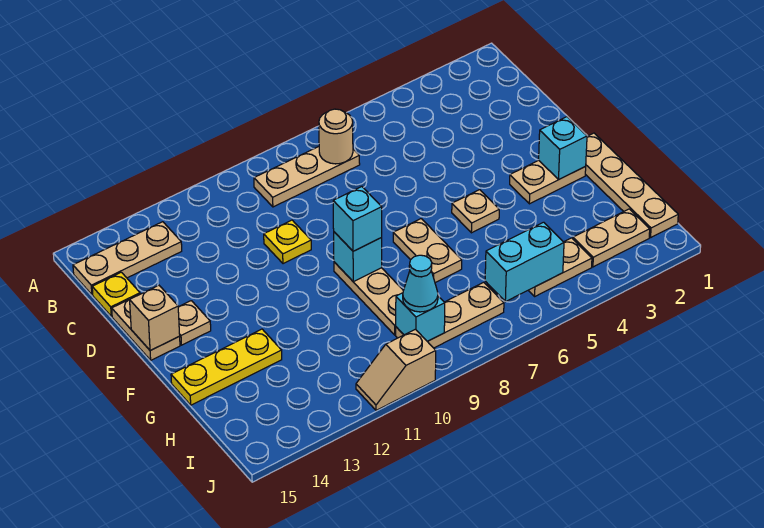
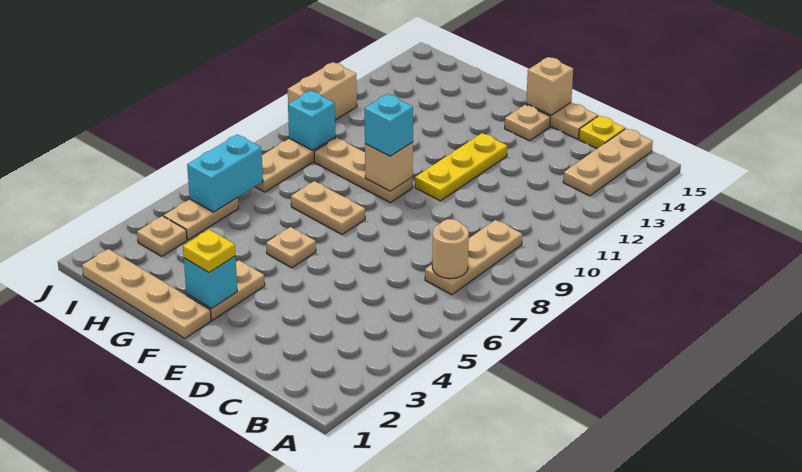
yellow plate D10 level 1 -> yellow plate F2 level 3
cyan brick F9 level 2 -> tan brick F9 level 2
yellow plate G13:G15 level 1 -> yellow plate E10:E12 level 1
tan plate I2:I3 level 1 -> tan plate I3 level 1
cyan cone I9 level 3 -> none
tan slope J10:J11 level 1 top 10 -> tan brick J10:J11 level 1

